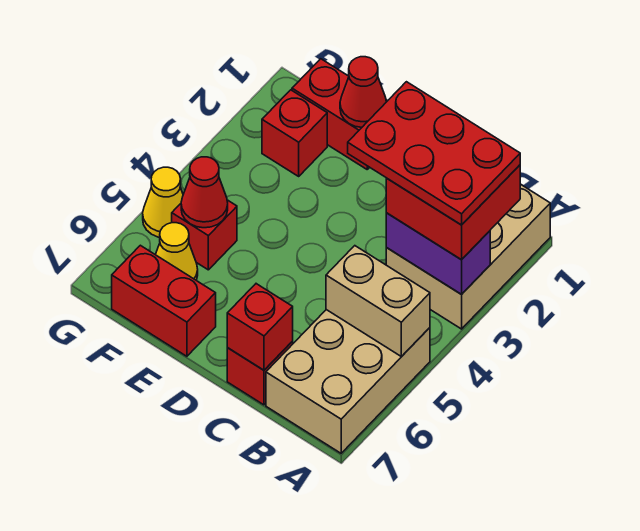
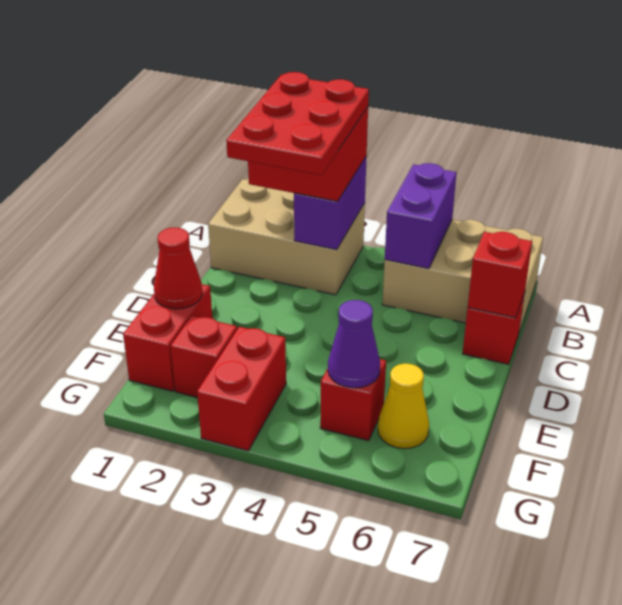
tan brick A5:B5 level 2 -> purple brick A5:B5 level 2
red brick E7:F7 level 1 -> red brick F3:G3 level 1
red cone F5 level 2 -> purple cone F5 level 2
yellow cone G5 level 1 -> none

